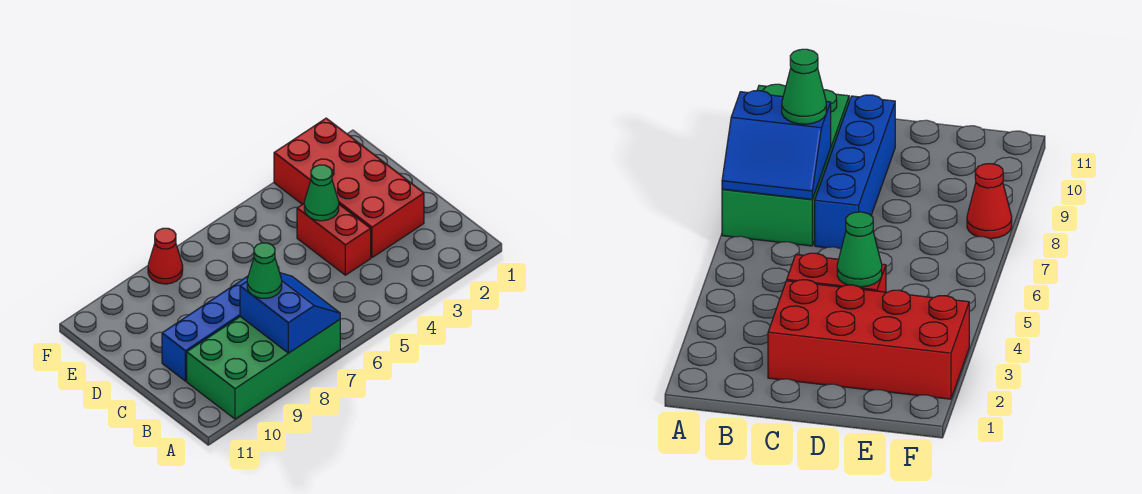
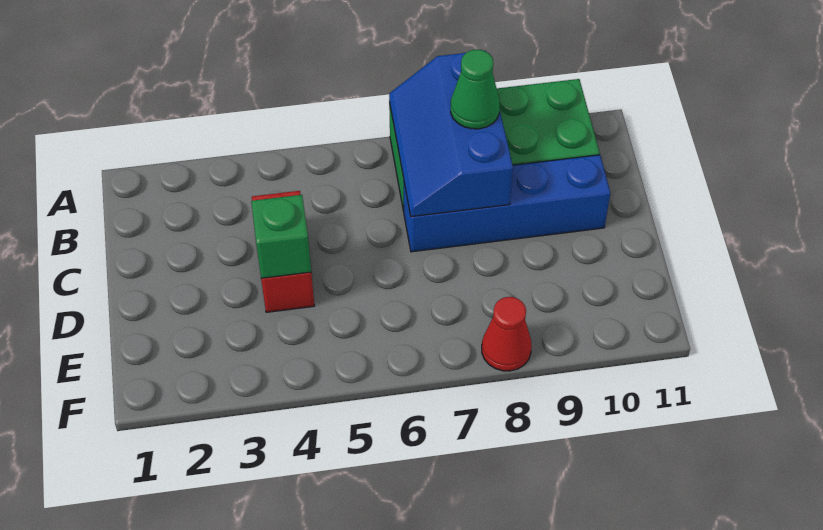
blue slope A7:B8 level 2 top 8 -> blue slope A7:C8 level 2 top 8
red brick C2:F3 level 1 -> none
green cone D4 level 2 -> green brick D4 level 2

